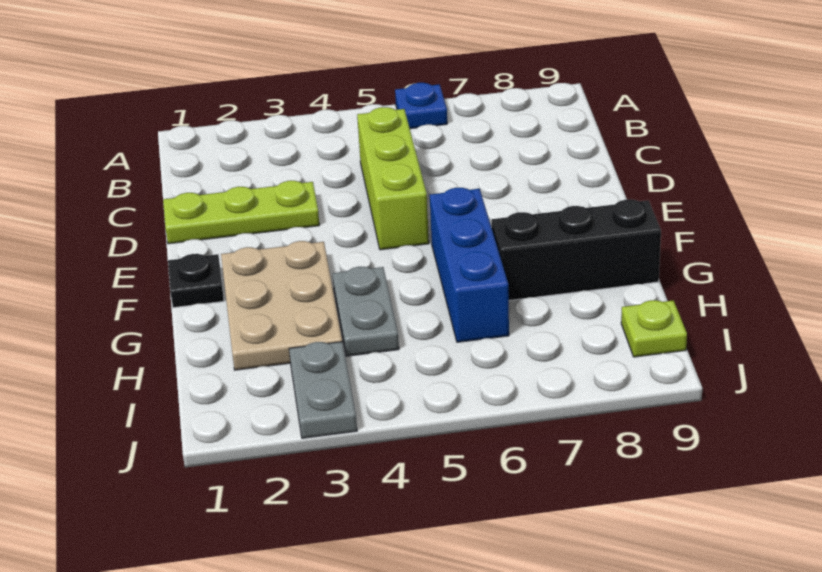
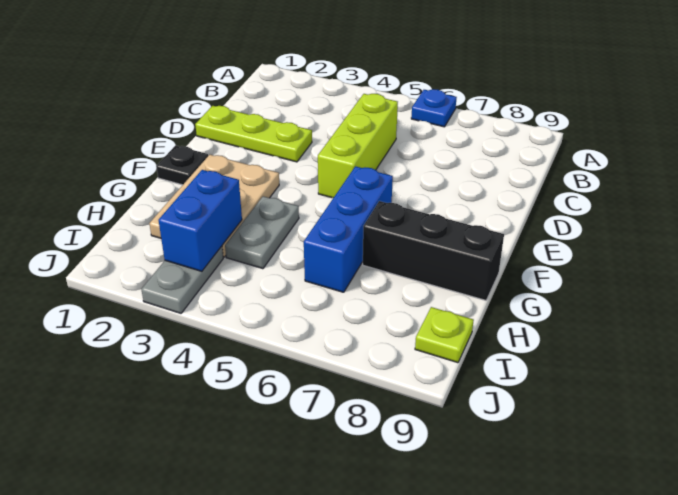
none -> blue brick H3:I3 level 2

